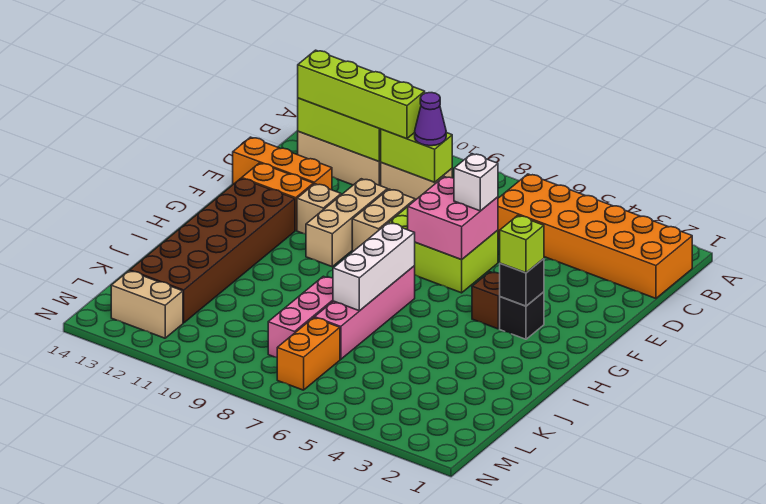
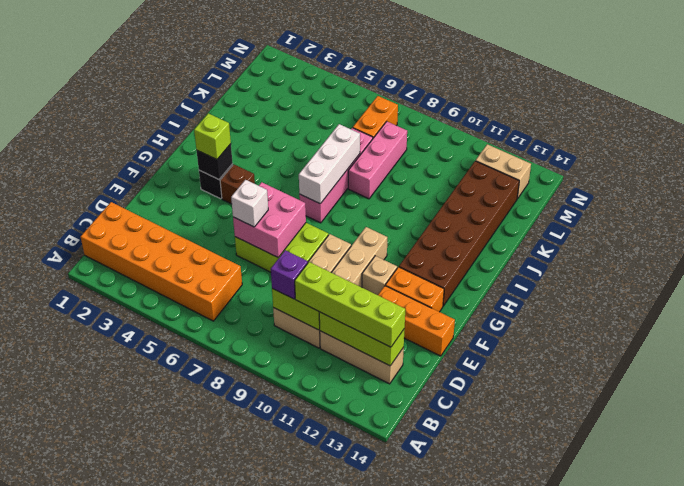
purple cone C9 level 3 -> purple brick C9 level 3

